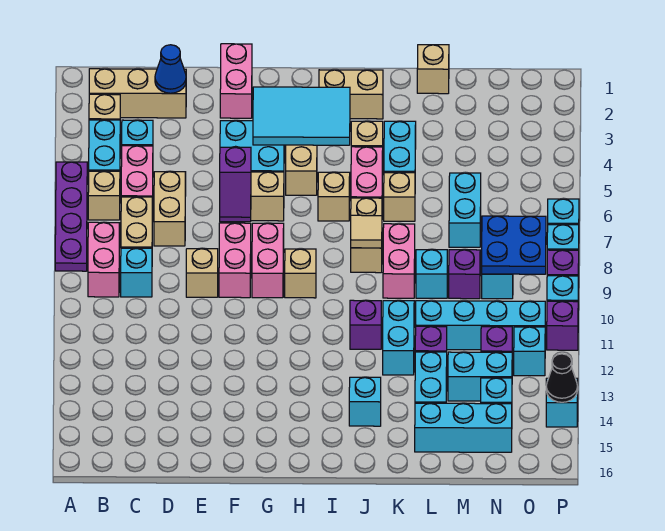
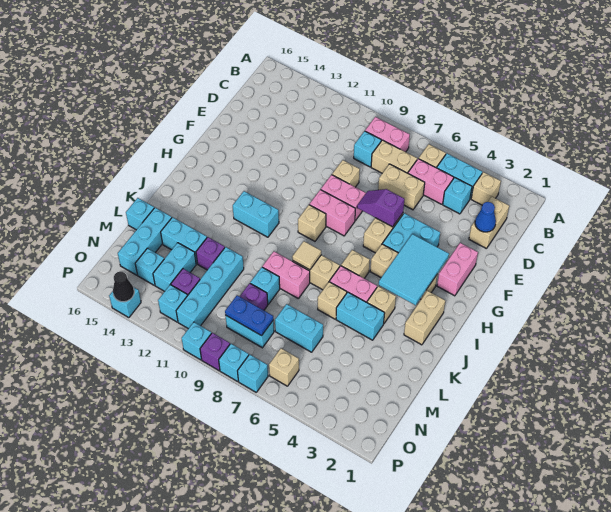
purple plate A5:A8 level 1 -> none
tan brick B2:D2 level 1 -> tan brick C2:D2 level 1
pink brick F1:F2 level 1 -> pink brick F2:G2 level 1
purple brick J11 level 1 -> none
cyan brick J14 level 1 -> cyan brick L16 level 1
cyan brick K11:K12 level 1 -> cyan brick I11:I12 level 1
tan brick L1 level 1 -> tan brick O6 level 1
blue plate N8:O9 level 2 -> blue plate N8:N9 level 2
purple brick P11 level 1 -> none

